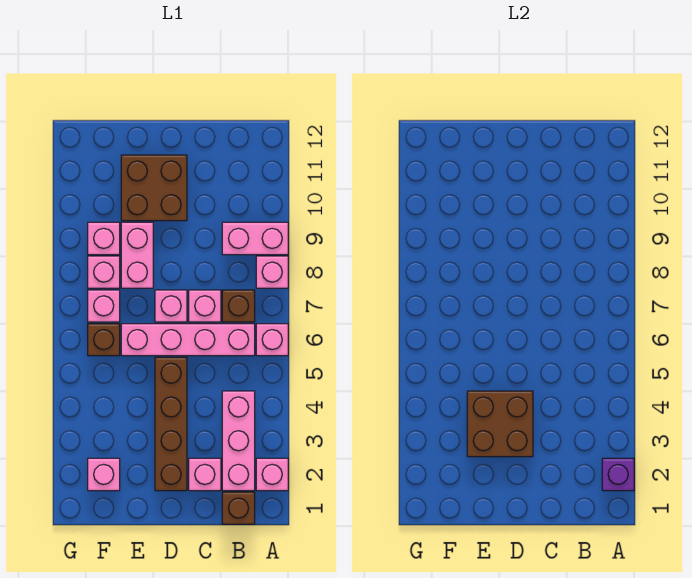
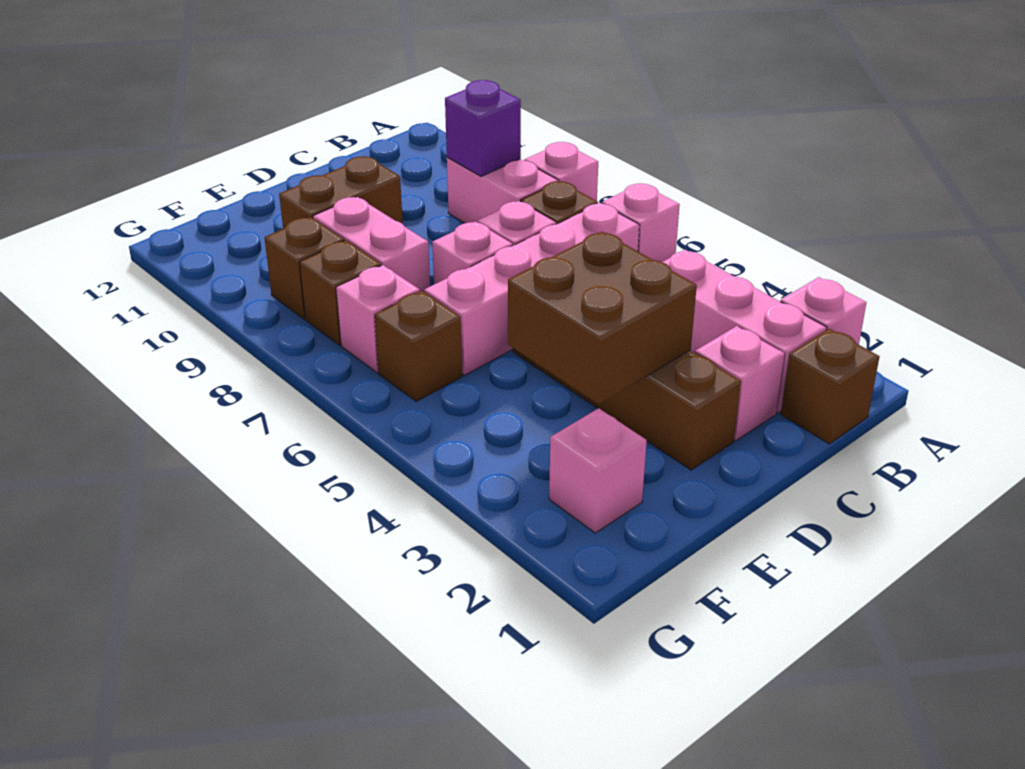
purple brick A2 level 2 -> purple brick B9 level 2
pink brick A9:B9 level 1 -> pink brick B8:B9 level 1
brown brick D10:E11 level 1 -> brown brick D10:E10 level 1
pink brick F8 level 1 -> brown brick F8 level 1
pink brick F9 level 1 -> brown brick F9 level 1

